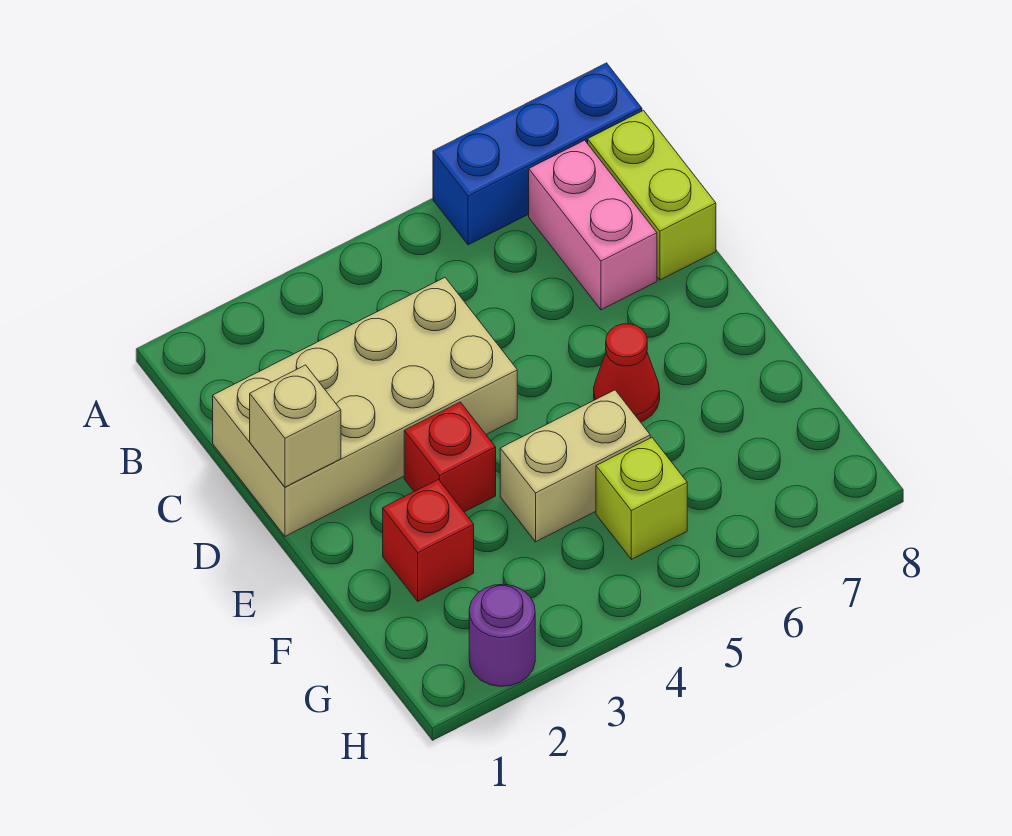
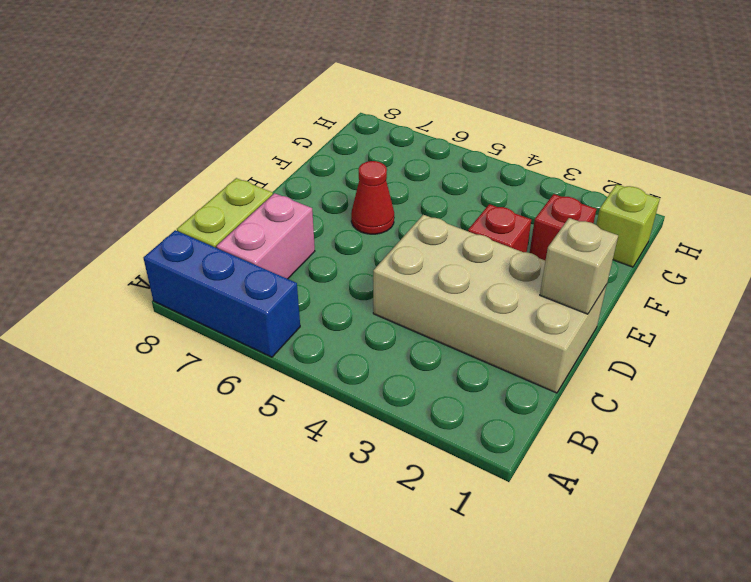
tan brick F4:F5 level 1 -> none
lime brick G5 level 1 -> lime brick G1 level 1
purple round brick H2 level 1 -> none

